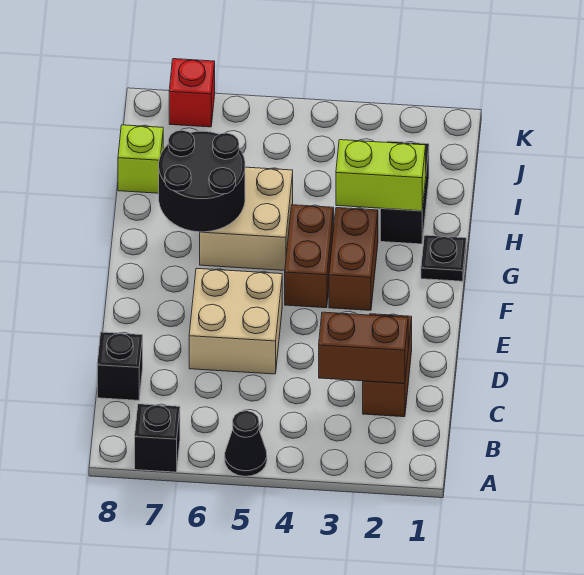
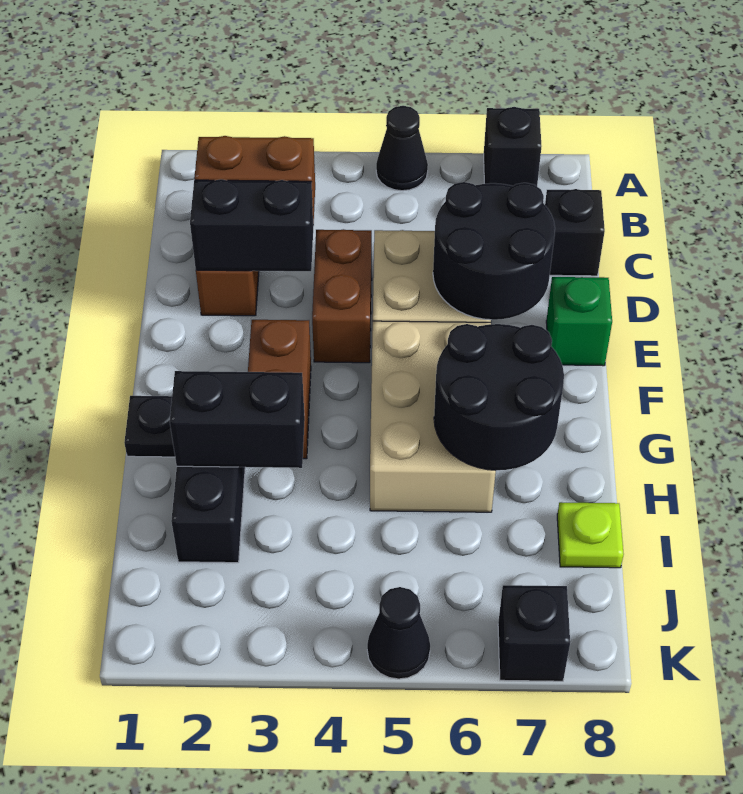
none -> black brick D2:D3 level 2
none -> black round brick D6:E7 level 2
none -> green brick E8 level 1
brown brick F4:G4 level 1 -> brown brick D4:E4 level 1
tan brick G5:H6 level 1 -> tan brick F5:H6 level 1
lime brick H2:H3 level 2 -> black brick H2:H3 level 2
lime brick I8 level 1 -> lime plate I8 level 1
none -> black cone K5 level 1
red brick K7 level 1 -> black brick K7 level 1

